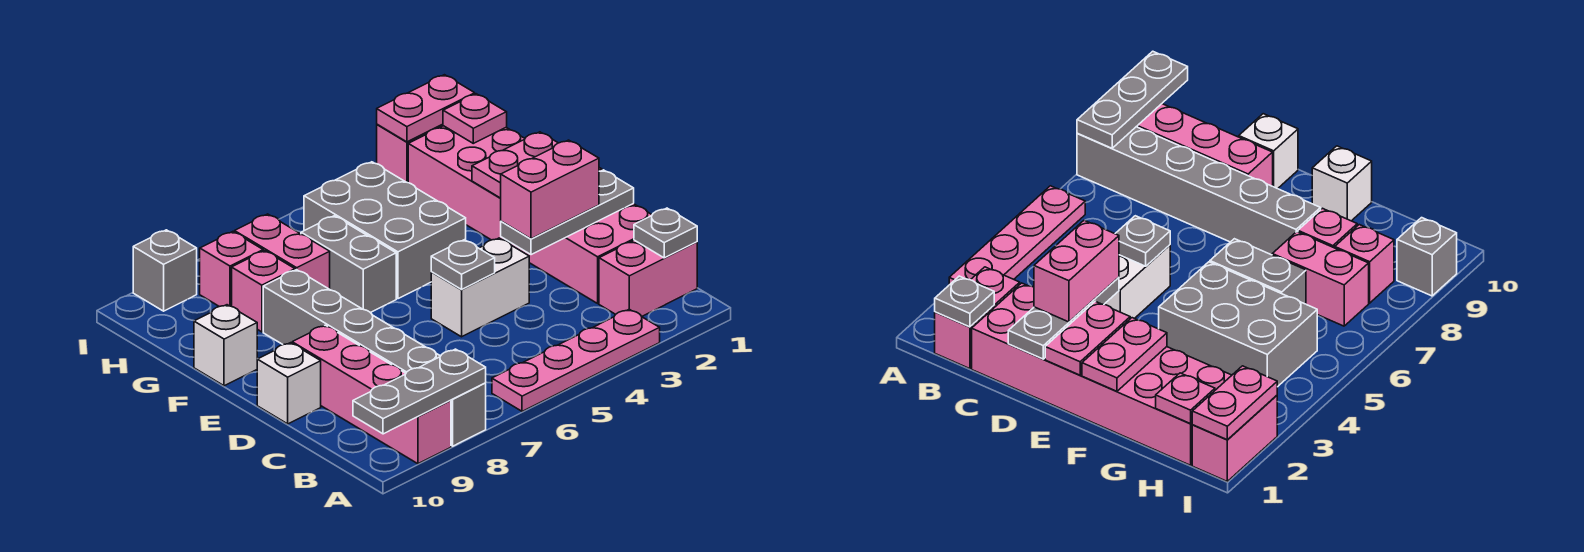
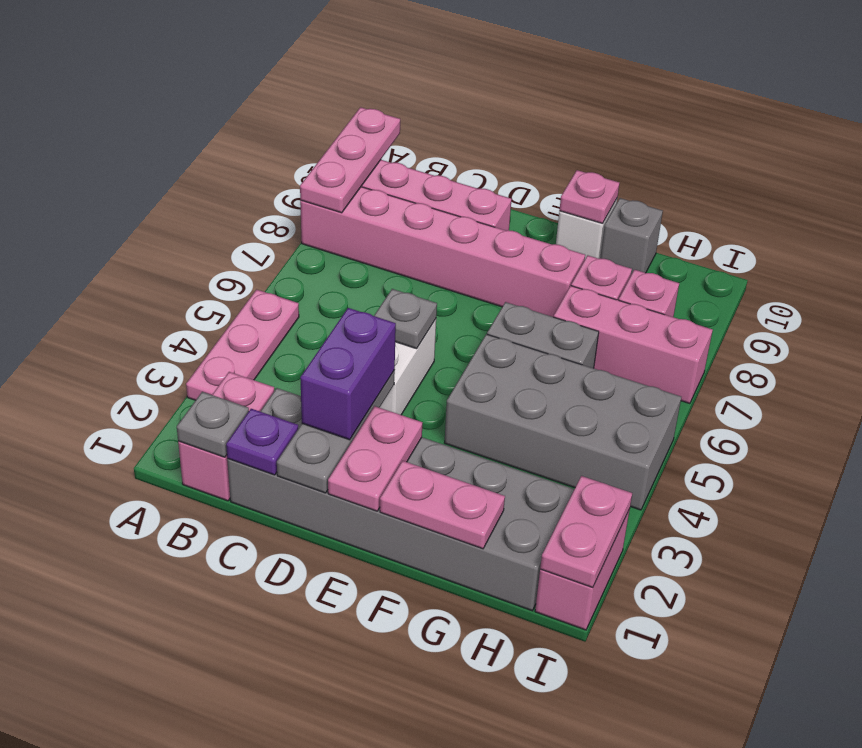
pink plate A3:A6 level 1 -> pink plate A3:A5 level 1
grey brick A8:F8 level 1 -> pink brick A8:F8 level 1
grey plate A8:A10 level 2 -> pink plate A8:A10 level 2
pink brick C1:H2 level 1 -> grey brick C1:H2 level 1
none -> purple plate C1 level 2
pink brick D2:D3 level 3 -> purple brick D2:D3 level 3
white brick D10 level 1 -> none
pink plate F1:F2 level 2 -> pink plate F1:G1 level 2
grey brick F4:H5 level 1 -> grey brick F4:I5 level 1
pink brick G7:H7 level 1 -> pink brick G7:I7 level 1
pink plate H1 level 2 -> pink plate F10 level 2
grey brick I9 level 1 -> grey brick G10 level 1

